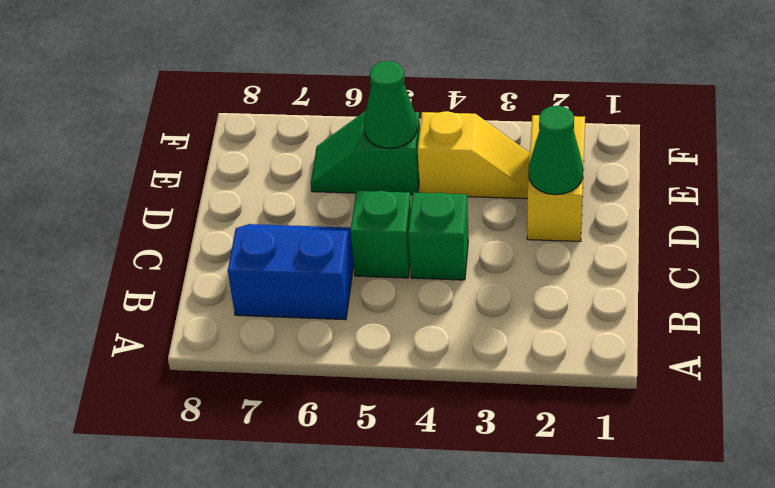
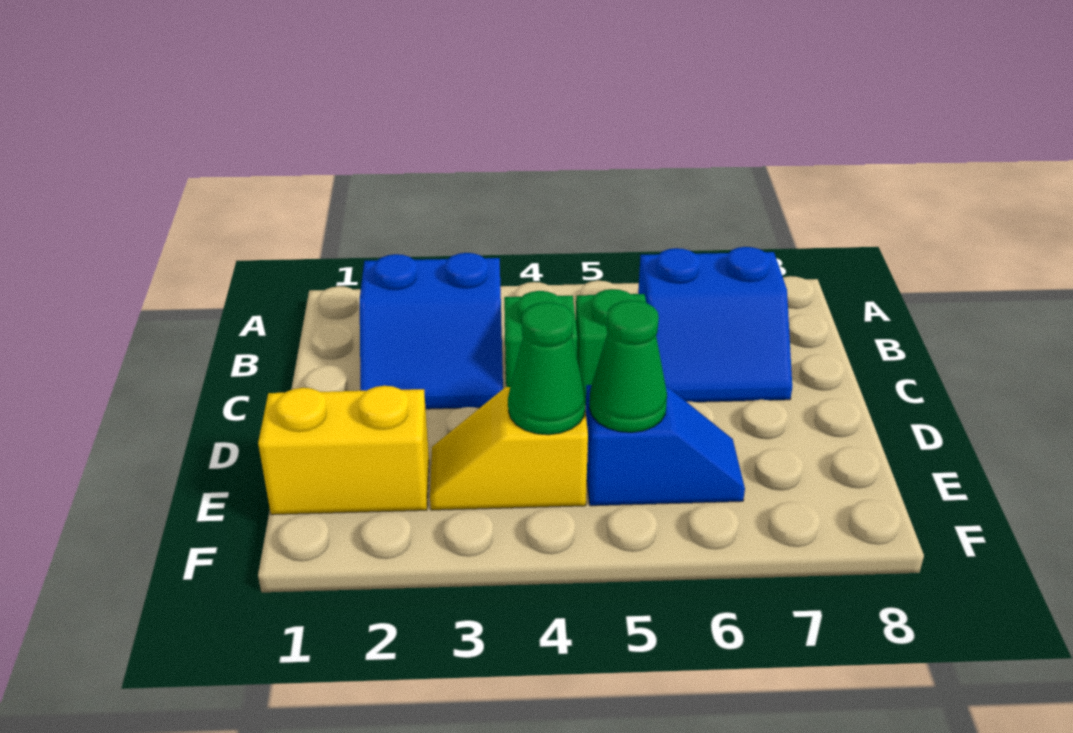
none -> blue slope B2:C3 level 1 top B
yellow brick D2:E2 level 1 -> yellow brick E1:E2 level 1
green cone D2 level 2 -> green cone E4 level 2
green slope E5:E6 level 1 top 5 -> blue slope E5:E6 level 1 top 5

